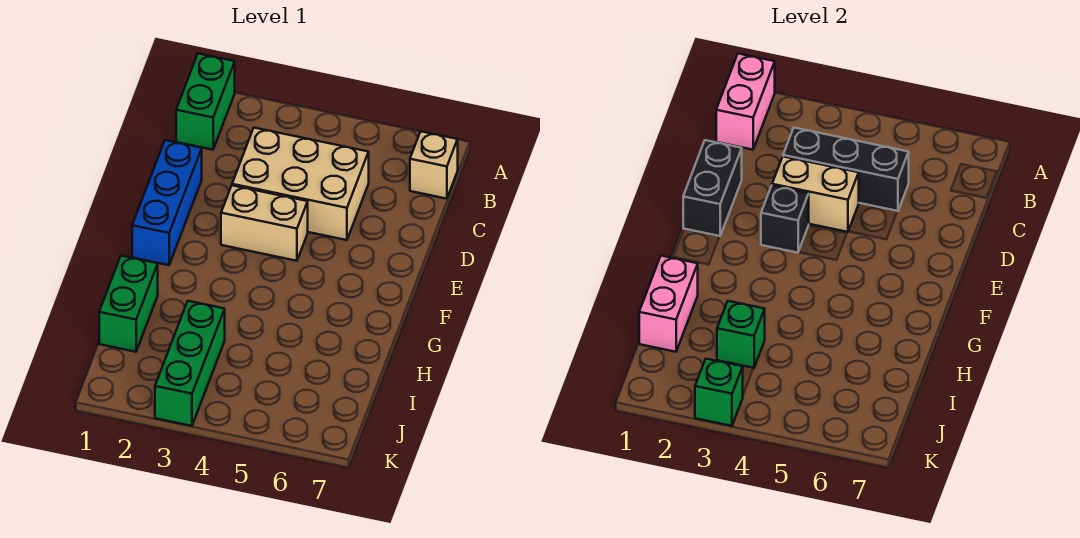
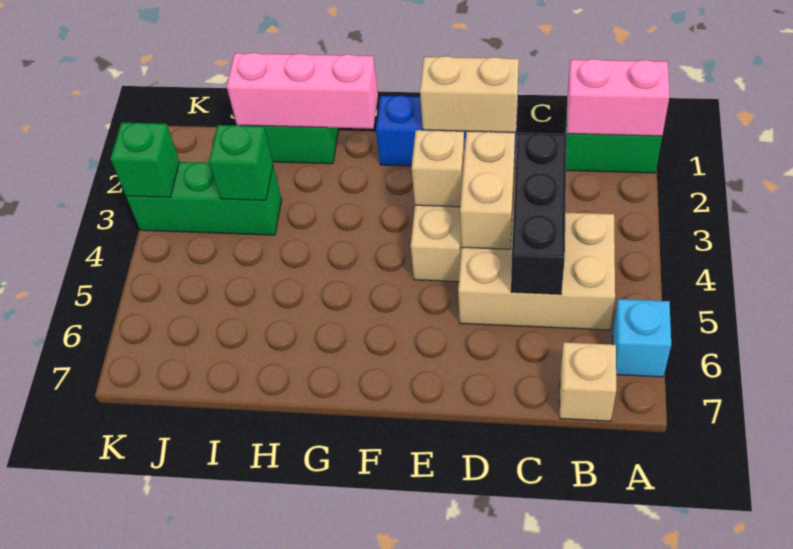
none -> cyan brick A6 level 1
tan brick C3:D5 level 1 -> tan brick B4:D5 level 1
black brick D1:E1 level 2 -> tan brick D1:E1 level 2
black brick E3 level 2 -> tan brick E3 level 2
pink brick H1:I1 level 2 -> pink brick G1:I1 level 2

